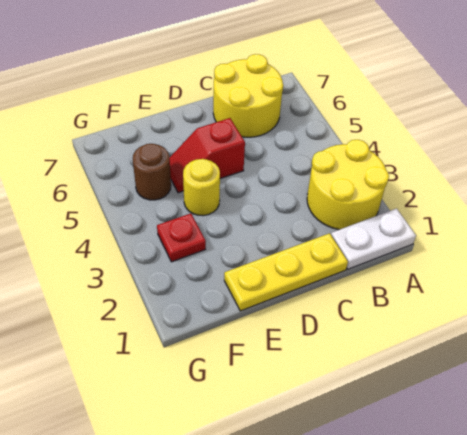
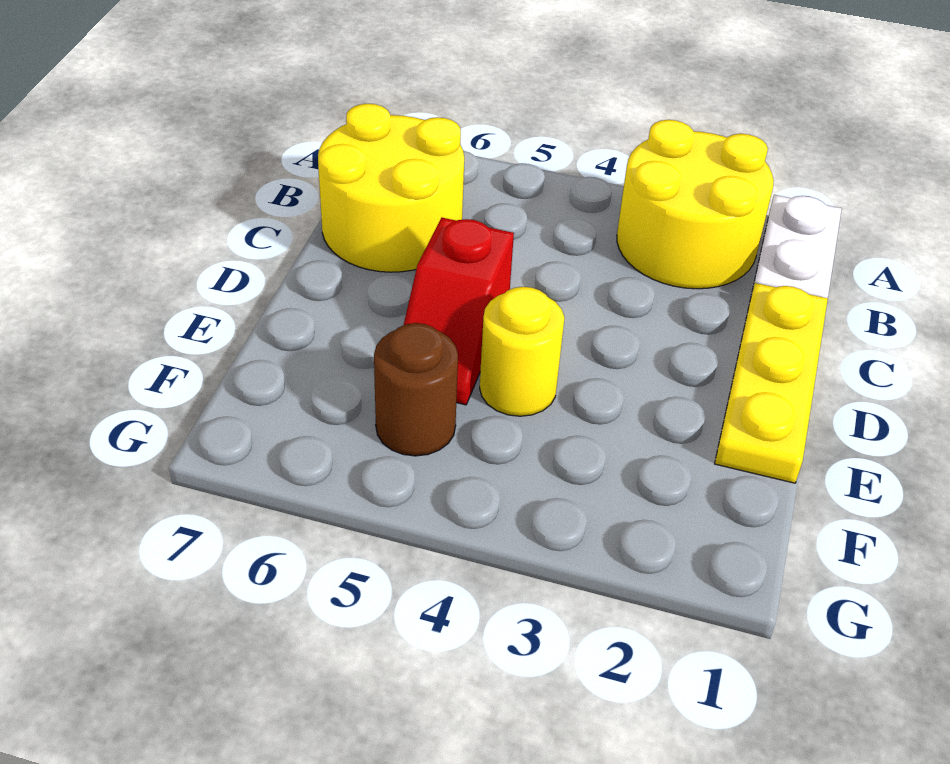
red plate F3 level 1 -> none

